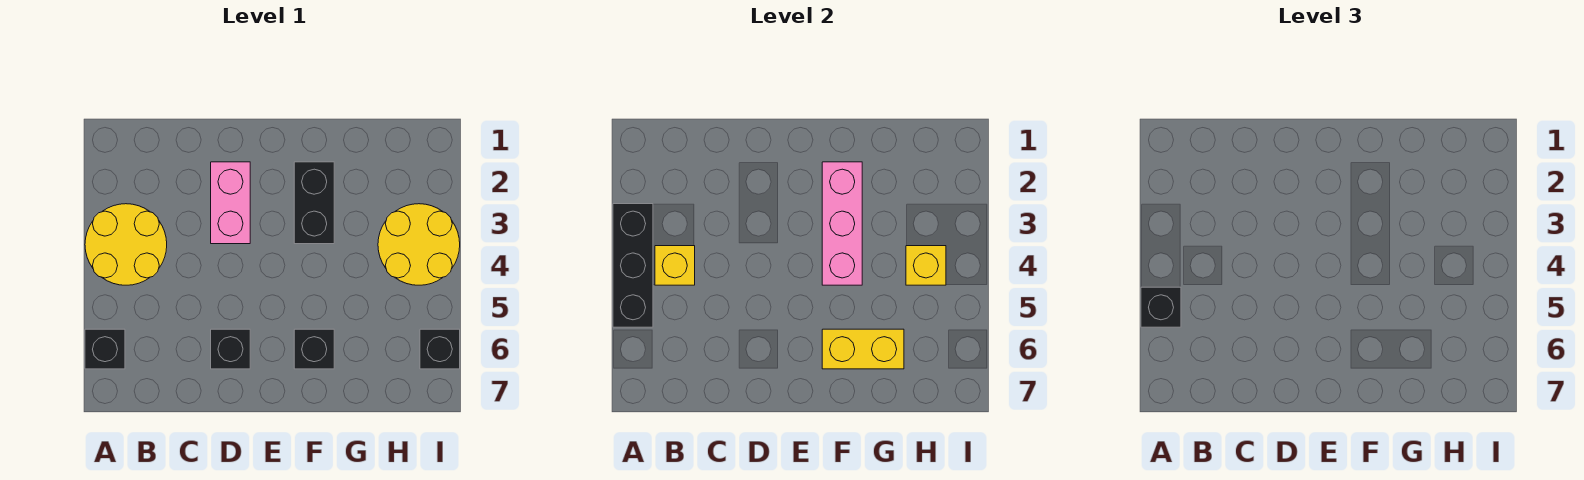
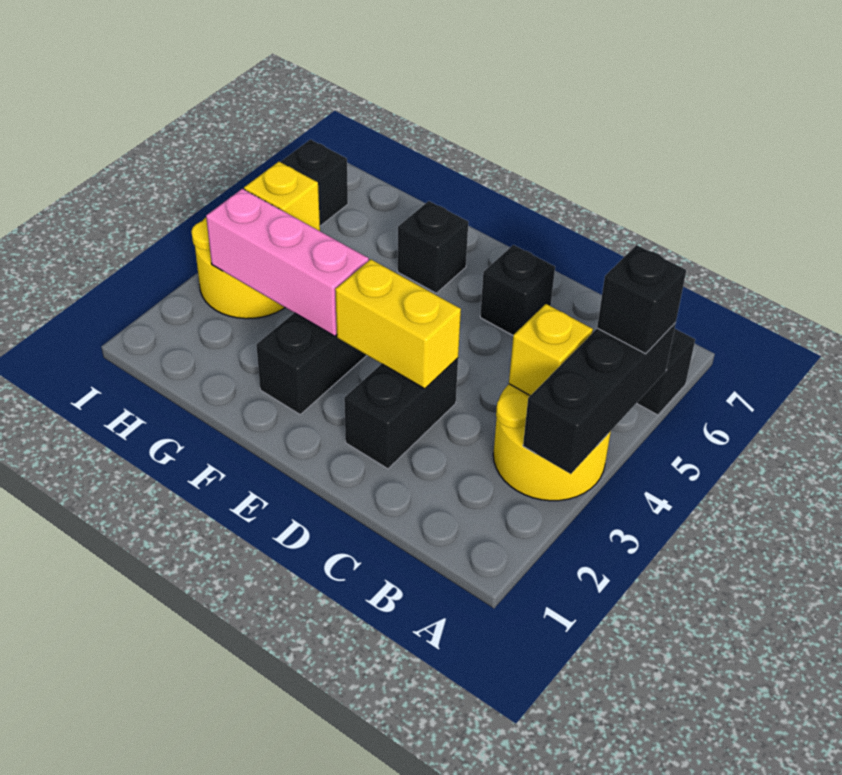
pink brick D2:D3 level 1 -> black brick D2:D3 level 1
pink brick F2:F4 level 2 -> pink brick F3:H3 level 2
yellow brick F6:G6 level 2 -> yellow brick D3:E3 level 2

